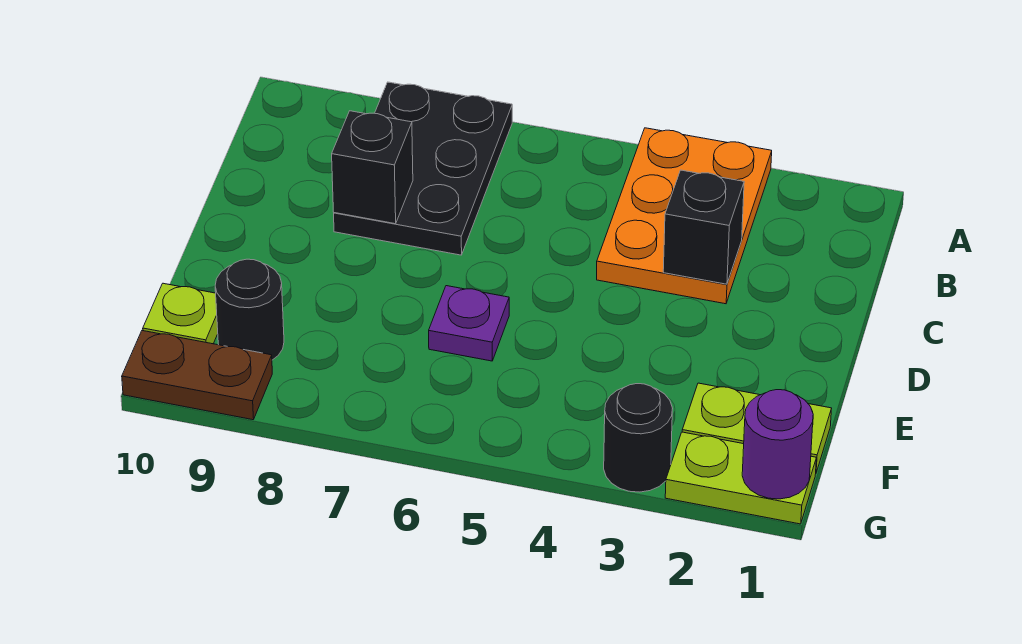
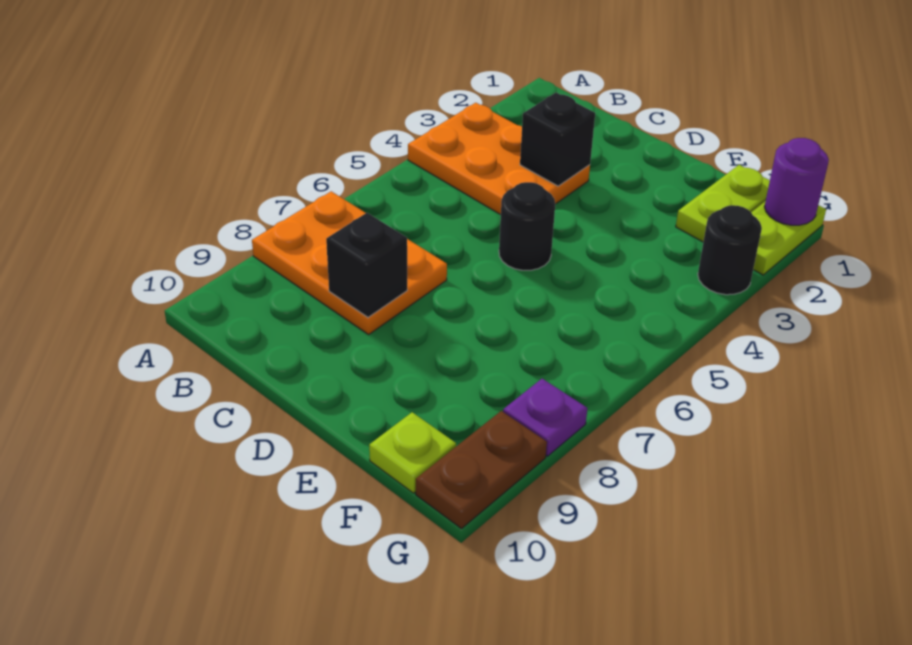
black plate A7:C8 level 1 -> orange plate A7:C8 level 1
purple plate E6 level 1 -> purple plate G8 level 1
black round brick F9 level 1 -> black round brick D5 level 1

